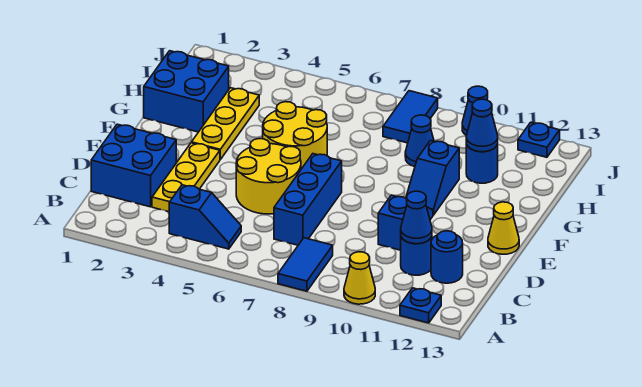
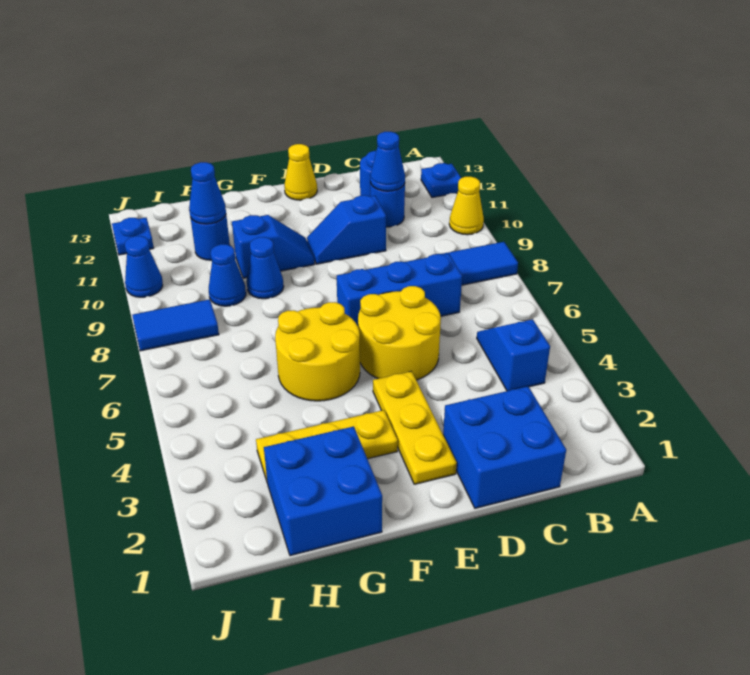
yellow plate C3:E3 level 1 -> yellow plate E2:E4 level 1
none -> blue cone G9 level 1

